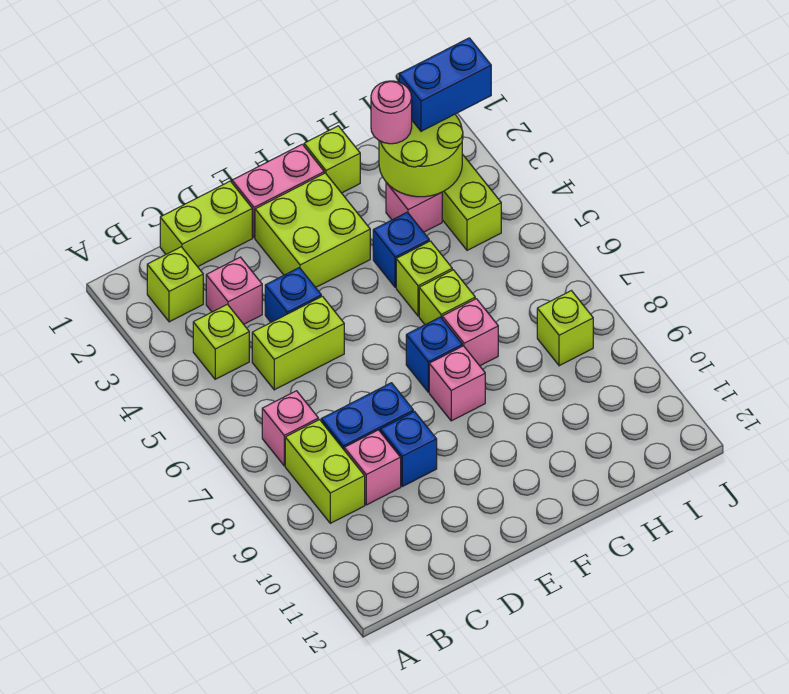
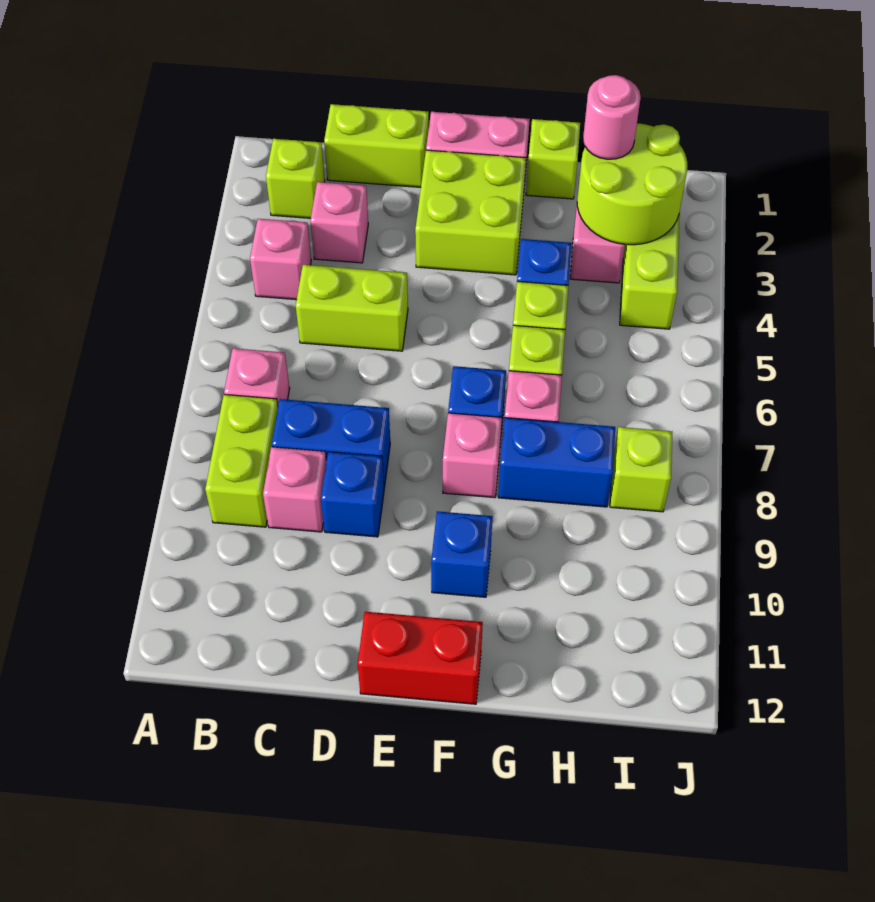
lime brick B4 level 1 -> pink brick B4 level 1
blue brick D4 level 1 -> blue brick F10 level 1
none -> red brick E12:F12 level 1
blue brick I2:J2 level 3 -> blue brick G8:H8 level 1

